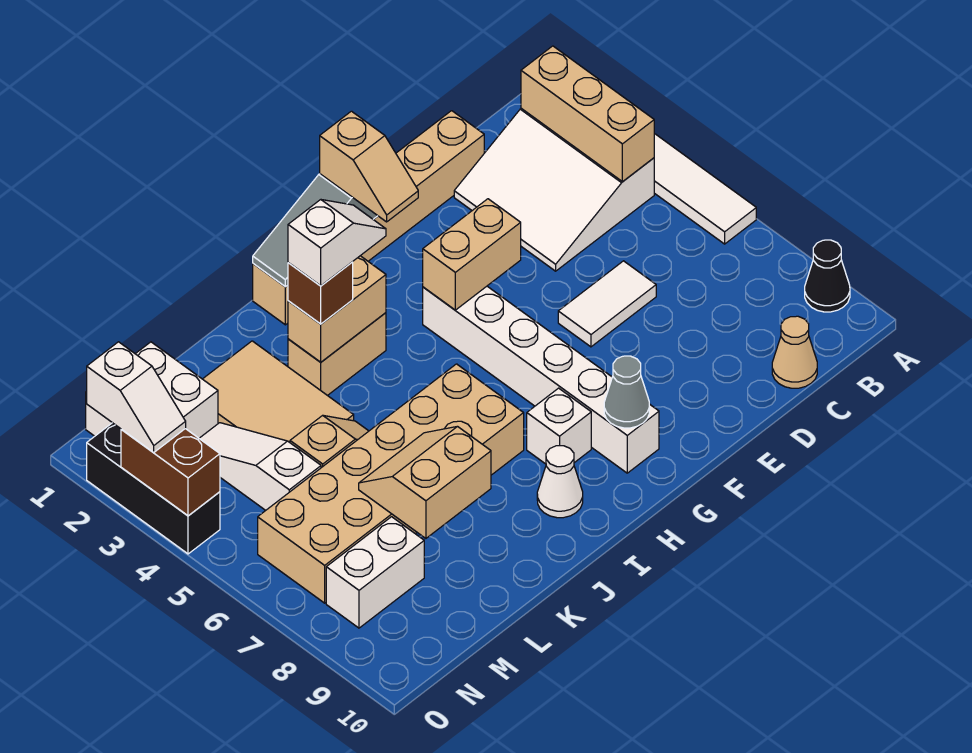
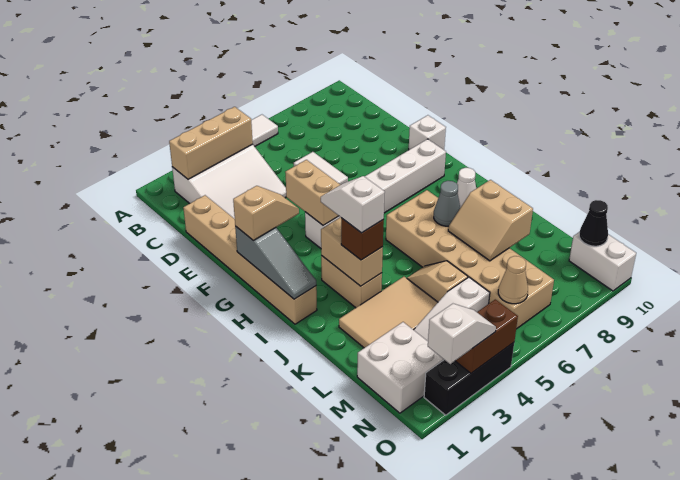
black cone A9 level 1 -> black cone N10 level 2
tan cone C10 level 1 -> tan cone N6 level 2
grey cone G9 level 2 -> grey cone J7 level 2
white brick H8 level 1 -> white brick F10 level 1
white brick M8:N8 level 1 -> white brick N10:O10 level 1

